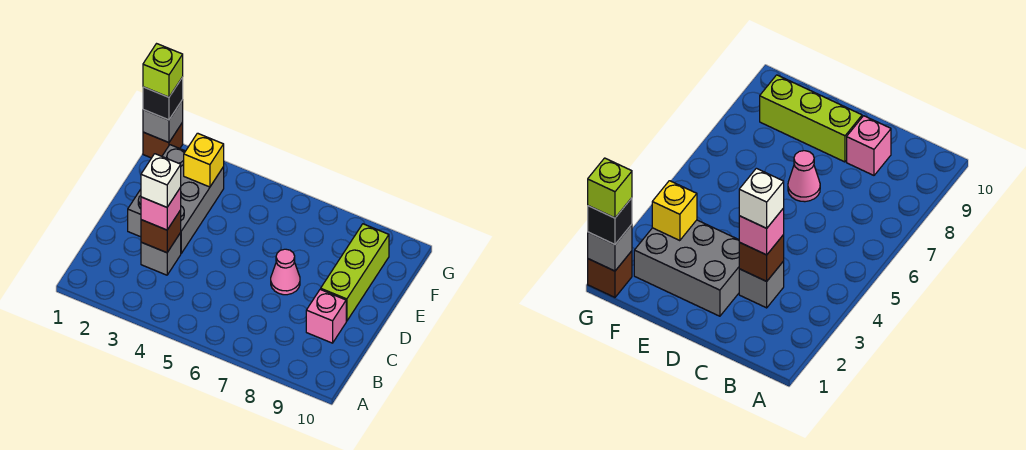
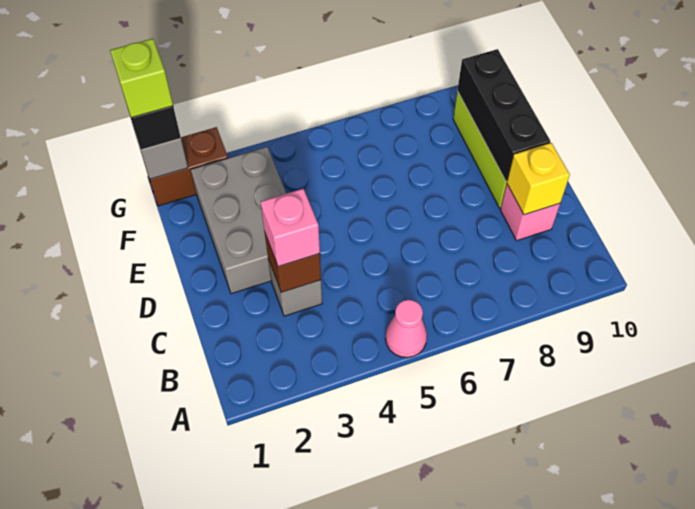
white brick C3 level 4 -> none
pink cone D7 level 1 -> pink cone A5 level 1
none -> black brick D9:F9 level 2
yellow brick F3 level 2 -> yellow brick C9 level 2
brown brick G1 level 1 -> brown brick G1:G2 level 1

